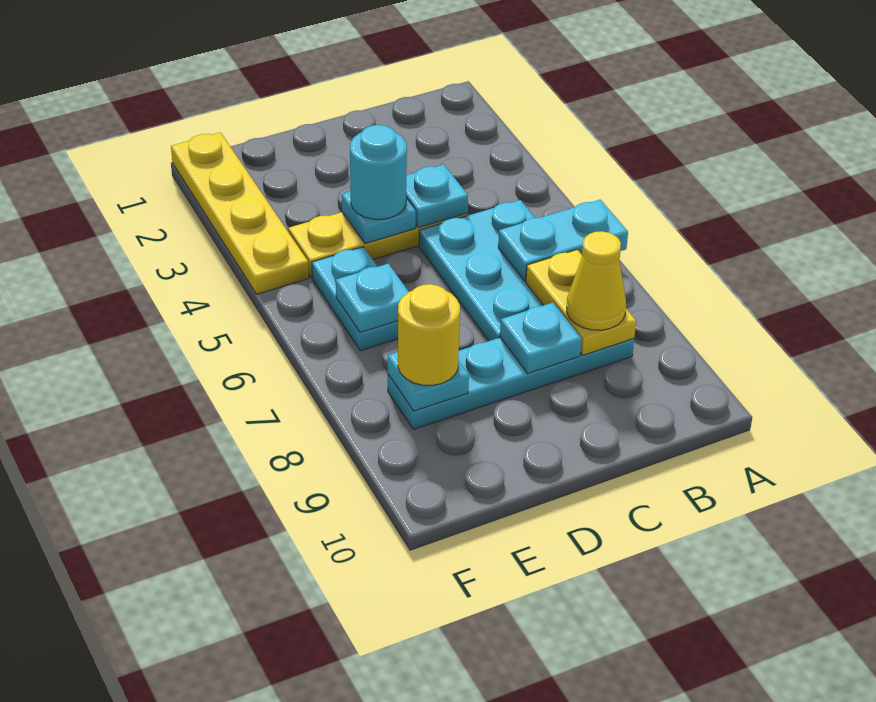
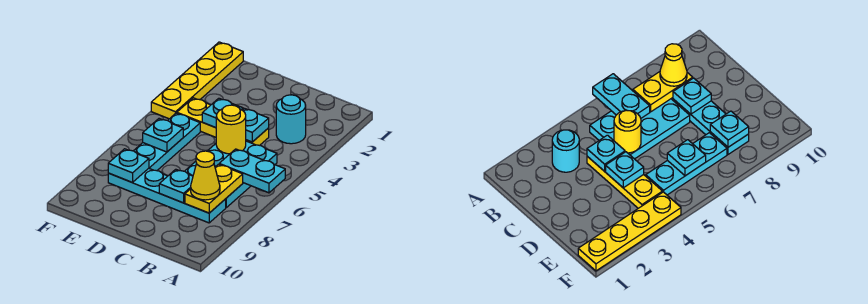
cyan round brick D4 level 3 -> cyan round brick B3 level 1
cyan plate E5:E6 level 1 -> cyan plate E5:E7 level 1
yellow round brick E8 level 3 -> yellow round brick C5 level 2

